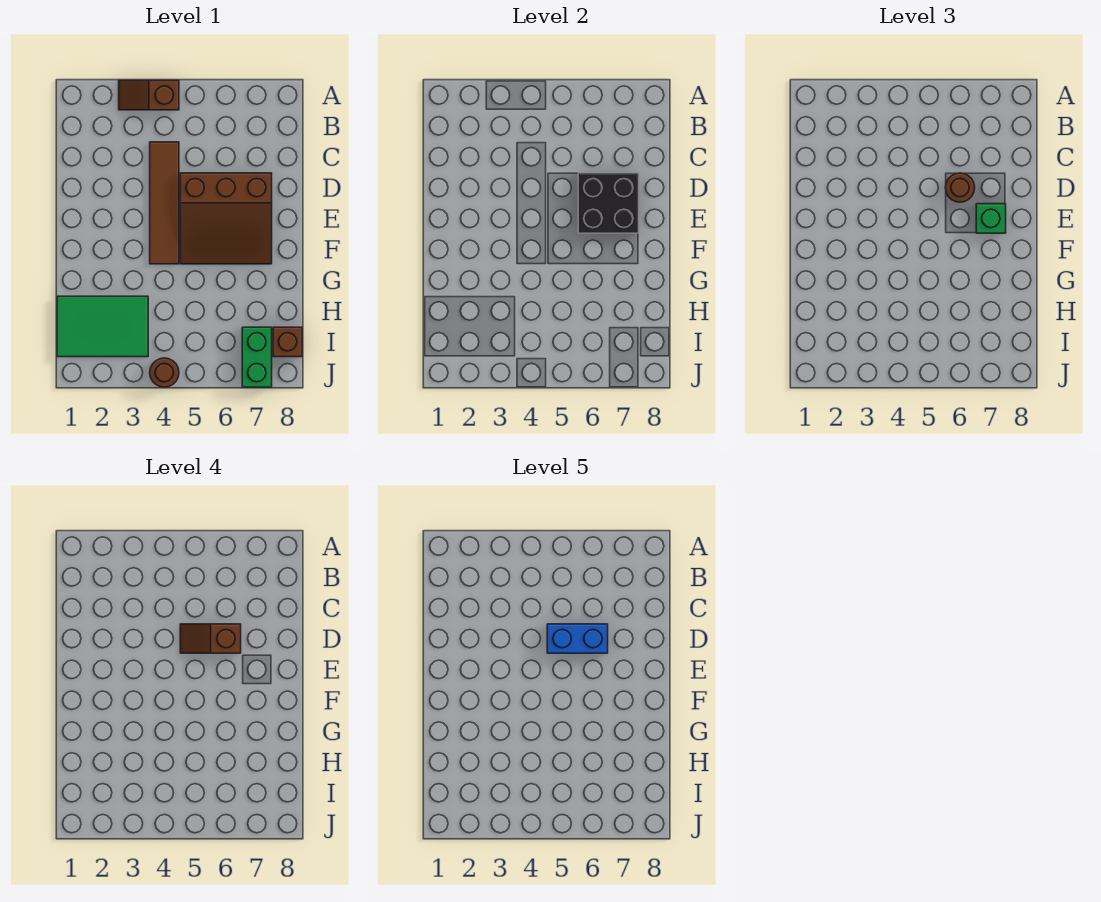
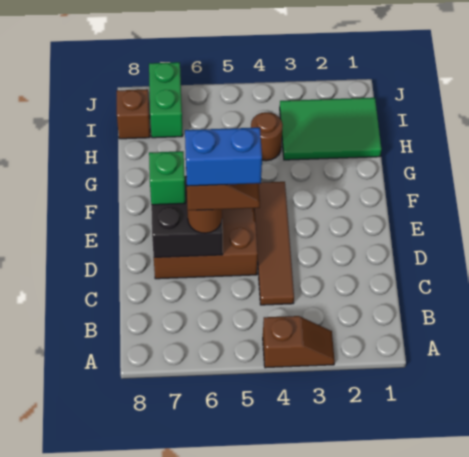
brown round brick J4 level 1 -> brown round brick H4 level 1

